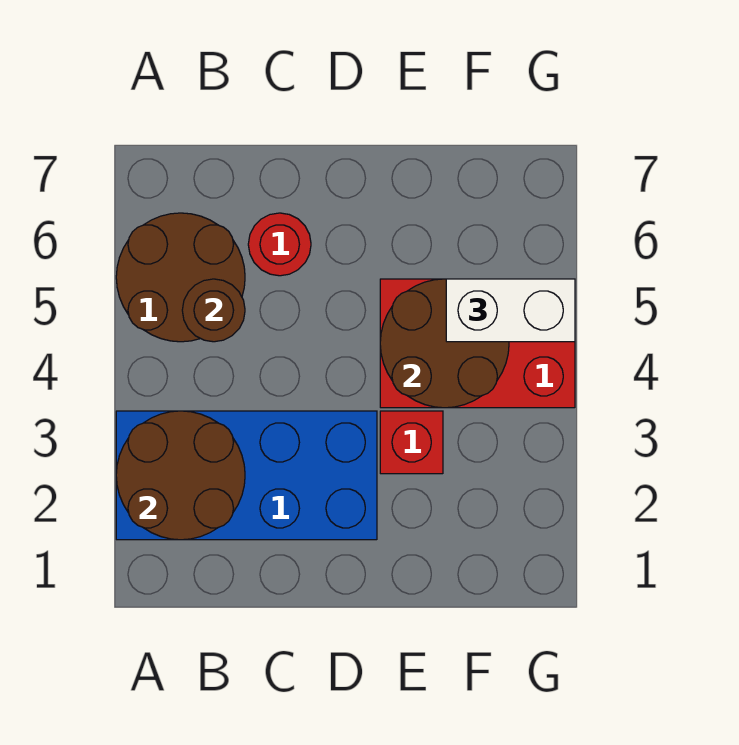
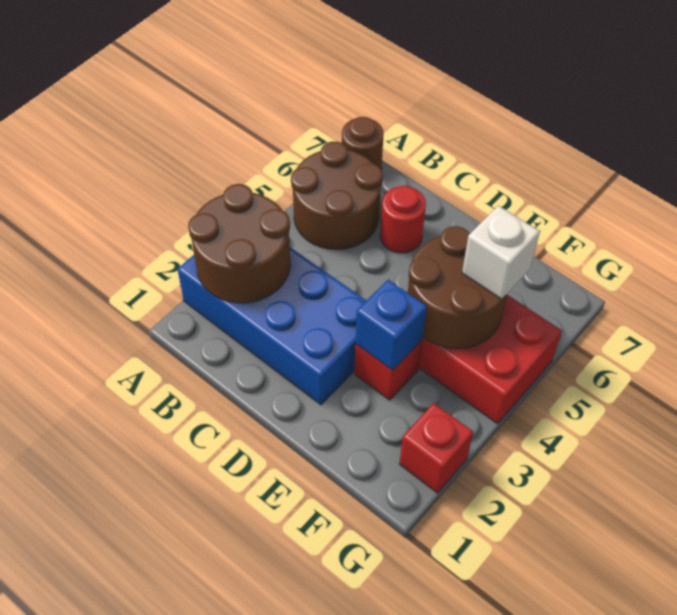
brown round brick B5 level 2 -> brown round brick A7 level 1
none -> blue brick E3 level 2
white brick F5:G5 level 3 -> white brick F5 level 3
none -> red brick G2 level 1

